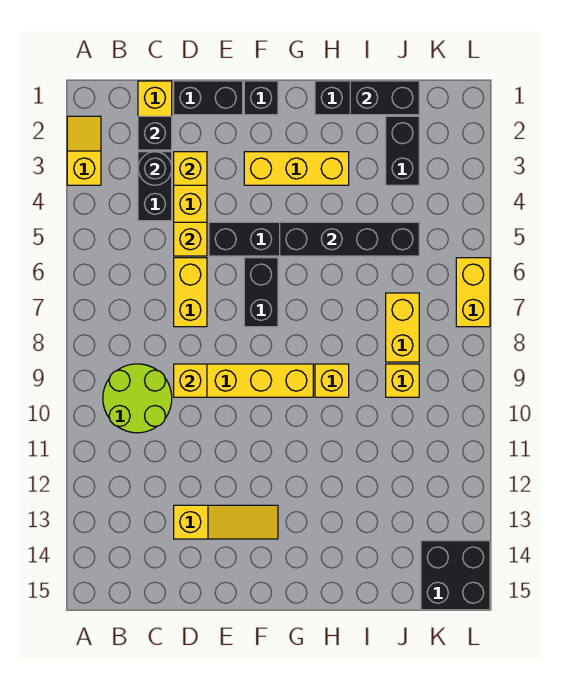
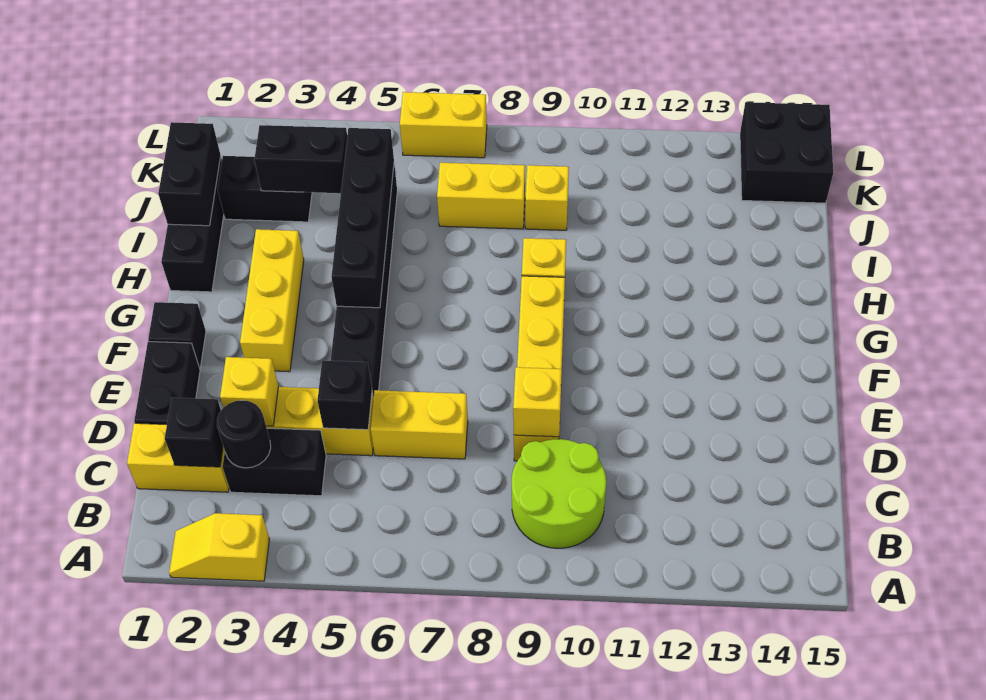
yellow brick D5 level 2 -> black brick D5 level 2
yellow slope D13:F13 level 1 top D -> none
black brick F6:F7 level 1 -> black brick J3:J4 level 2

